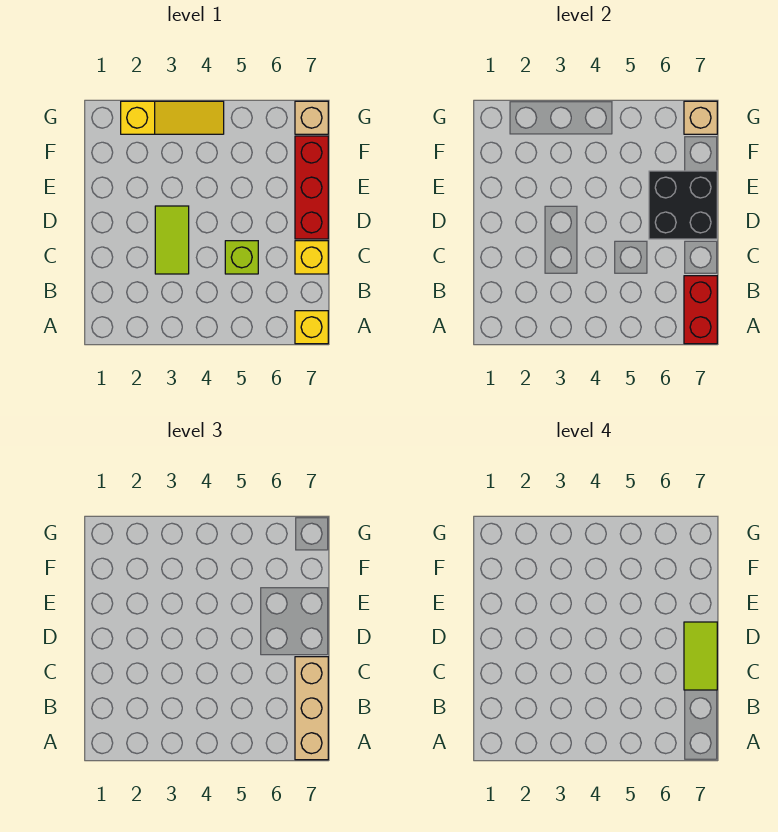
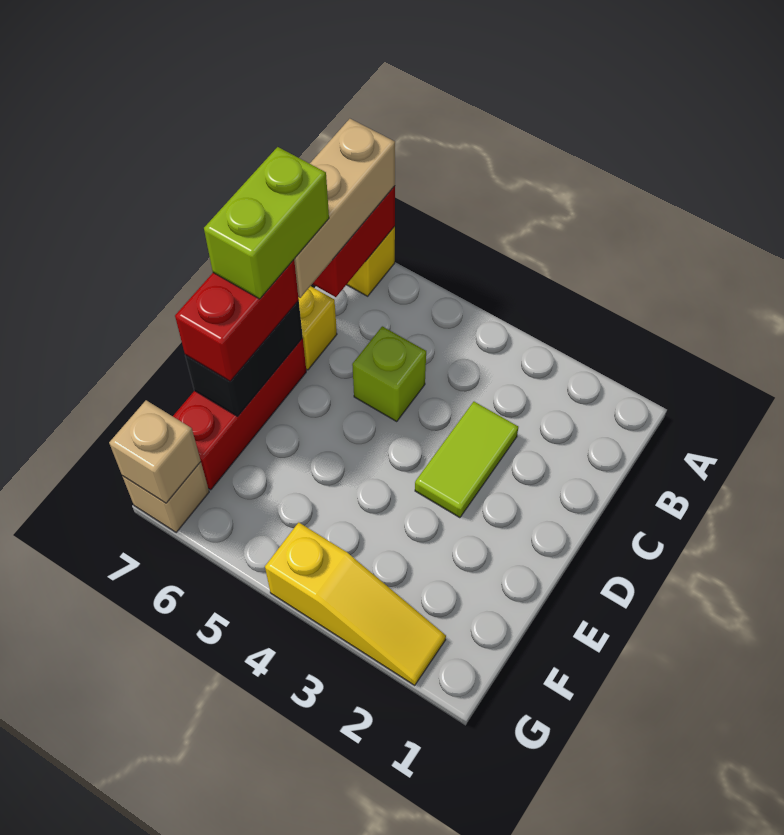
lime tile C7:D7 level 4 -> lime brick C7:D7 level 4
black brick D6:E7 level 2 -> black brick D7:E7 level 2
none -> red brick D7:E7 level 3
yellow slope G2:G4 level 1 top 2 -> yellow slope G2:G4 level 1 top 4

